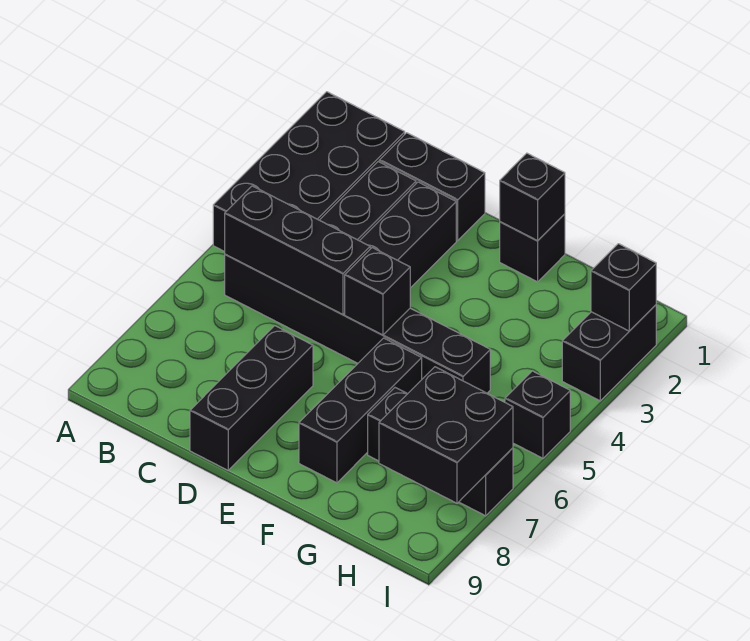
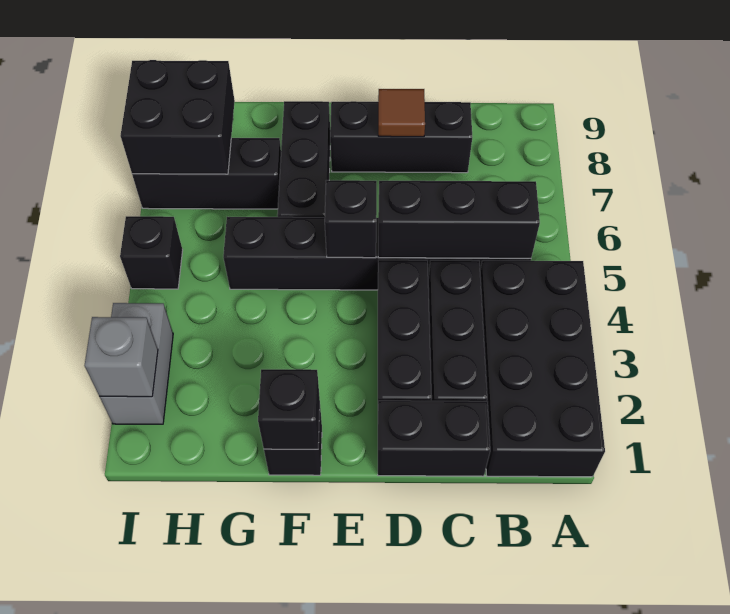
black brick D7:D9 level 1 -> black brick C8:E8 level 1
none -> brown tile D8 level 2
black brick I2:I3 level 1 -> grey brick I2:I3 level 1
black brick I2 level 2 -> grey brick I2 level 2

